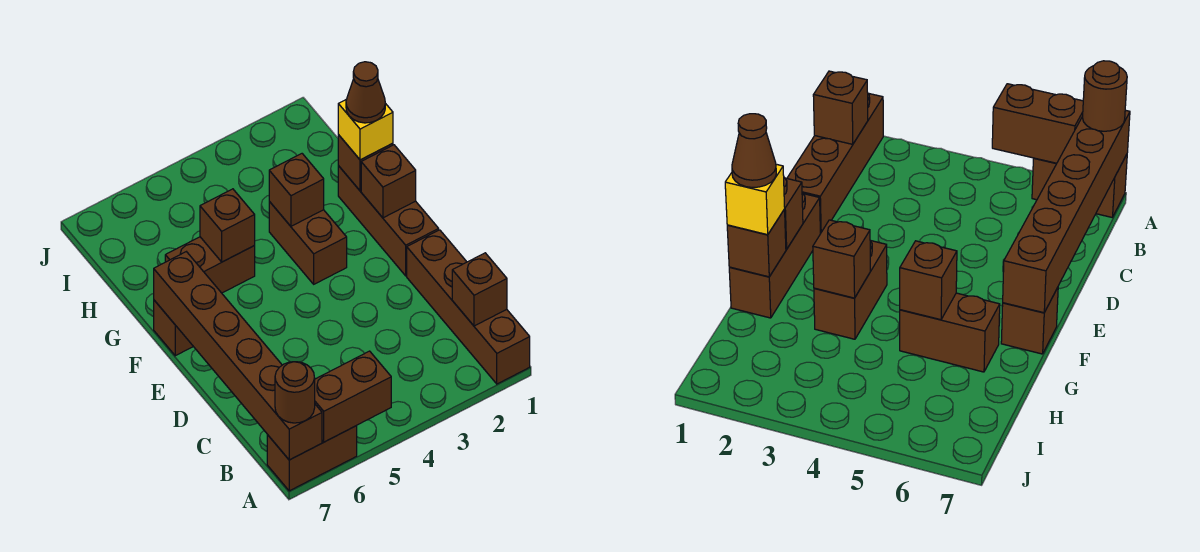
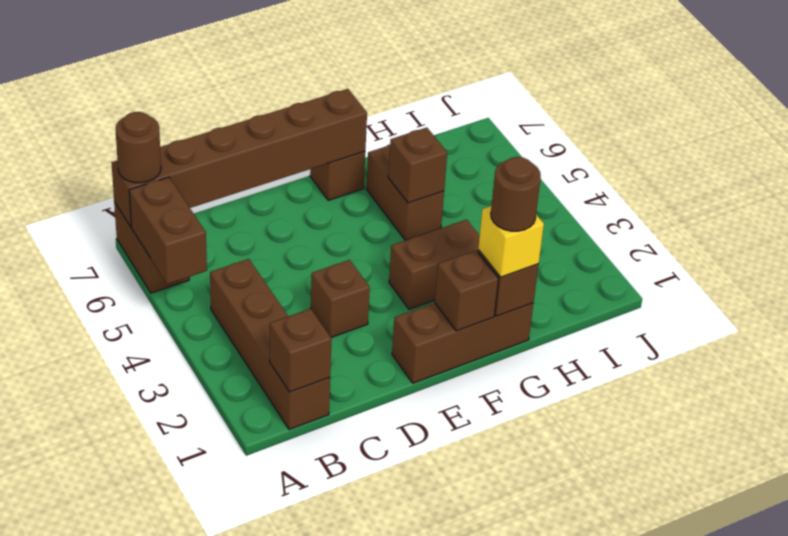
brown brick A1:D1 level 1 -> brown brick B1:B4 level 1
brown cone G1 level 4 -> brown round brick G1 level 4
brown brick G3 level 2 -> brown brick D3 level 1

